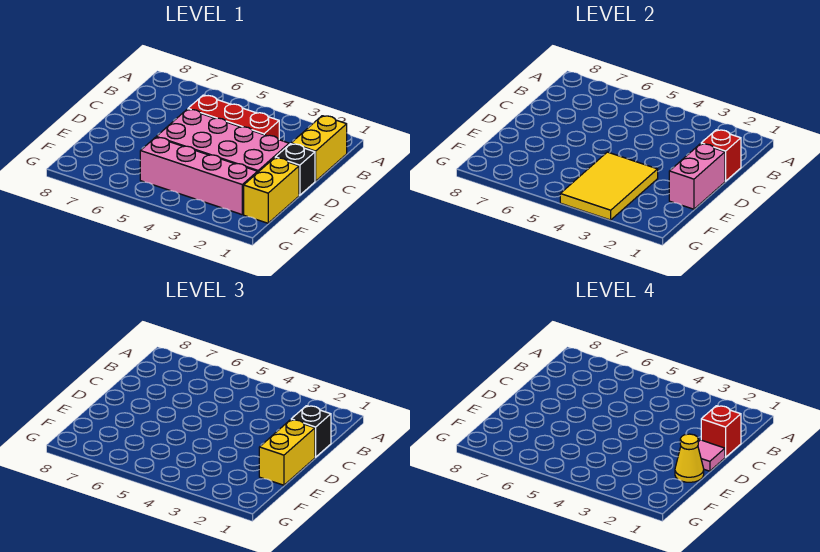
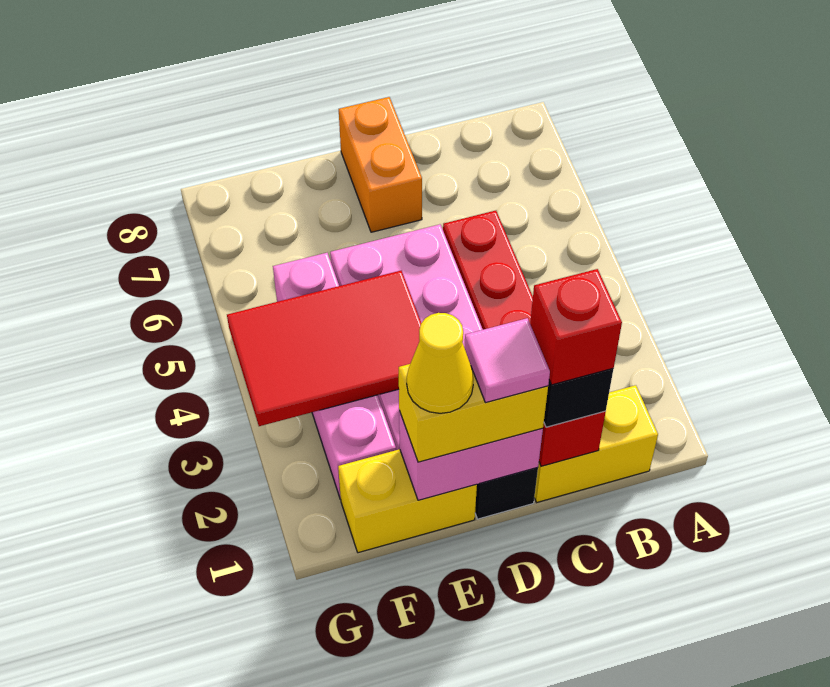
none -> orange brick D7:D8 level 1
yellow tile E3:G4 level 2 -> red tile E3:G4 level 2

